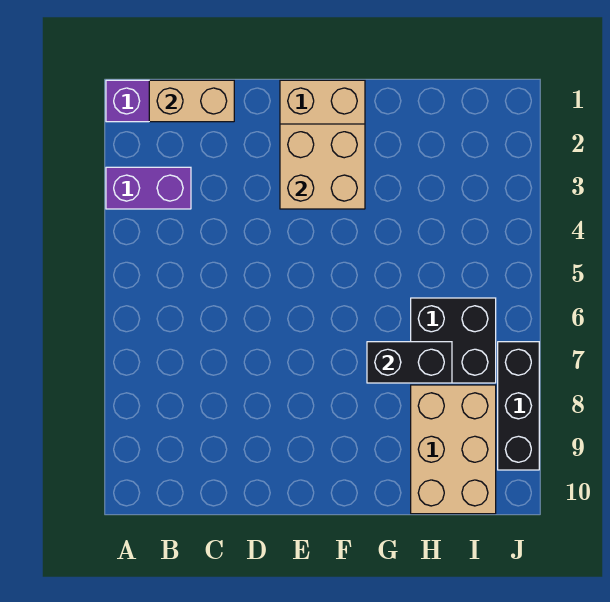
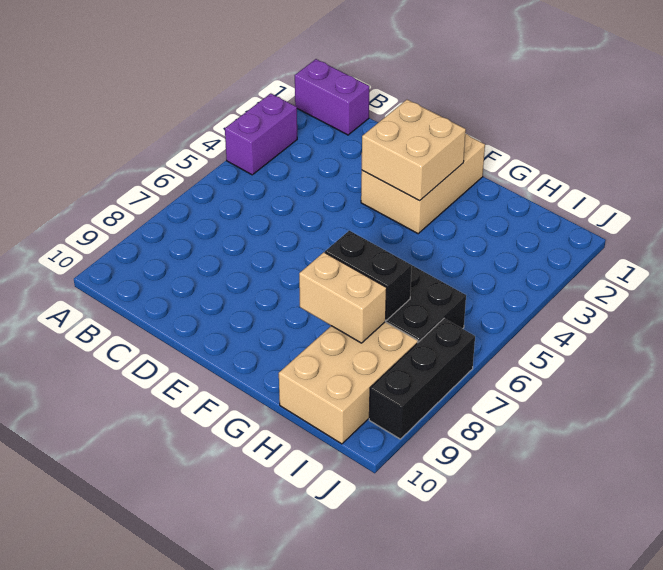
purple brick A3:B3 level 1 -> purple brick A3:A4 level 1
tan brick B1:C1 level 2 -> tan brick G8:H8 level 2

